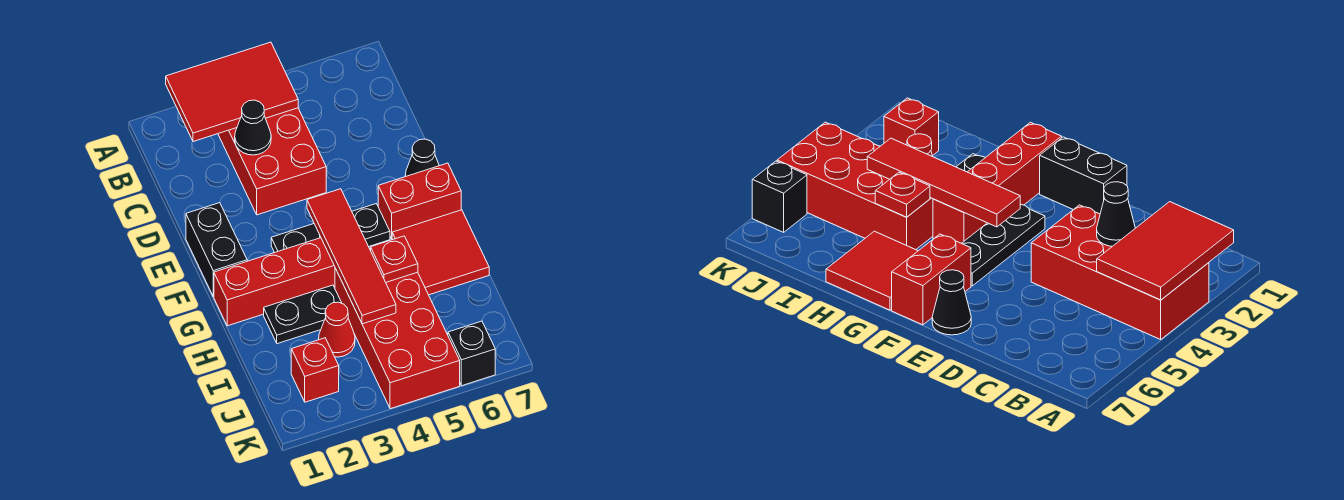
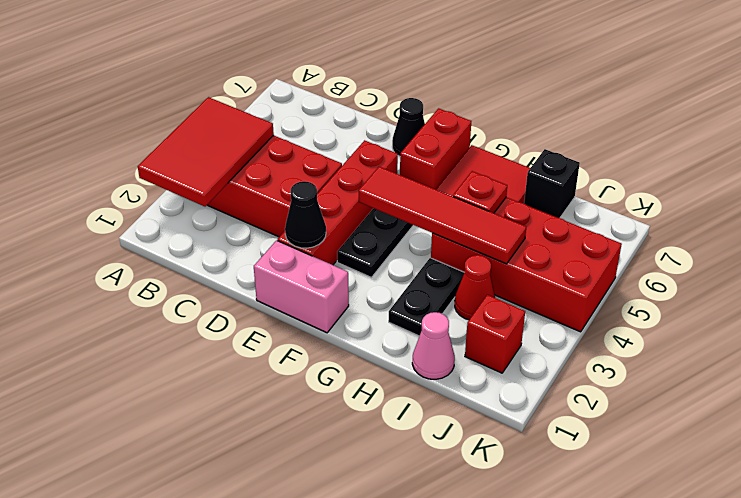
black cone C3 level 2 -> black cone E2 level 2
black brick E1:F1 level 1 -> pink brick E1:F1 level 1
red brick G1:G4 level 1 -> red brick E2:E5 level 1
none -> pink cone I1 level 1
black brick K6 level 1 -> black brick I7 level 1

